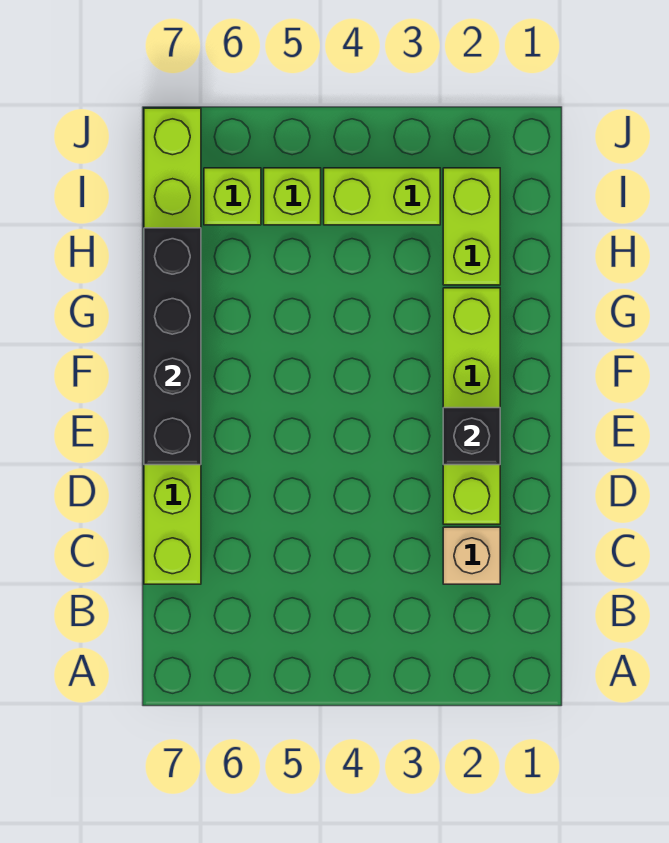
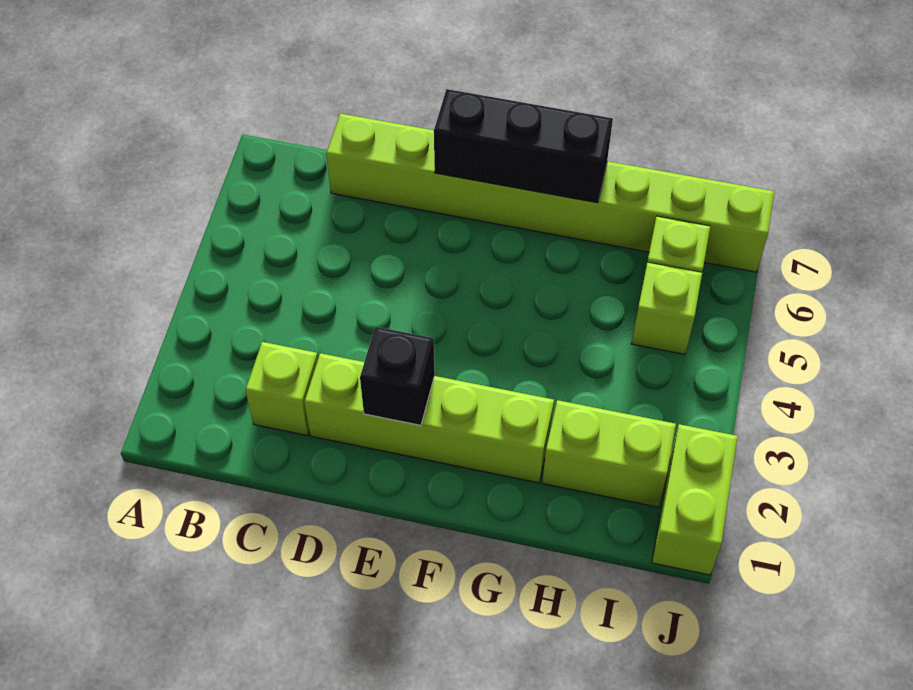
tan brick C2 level 1 -> lime brick C2 level 1
black brick E7:H7 level 2 -> black brick E7:G7 level 2
lime brick I3:I4 level 1 -> lime brick J1:J2 level 1

